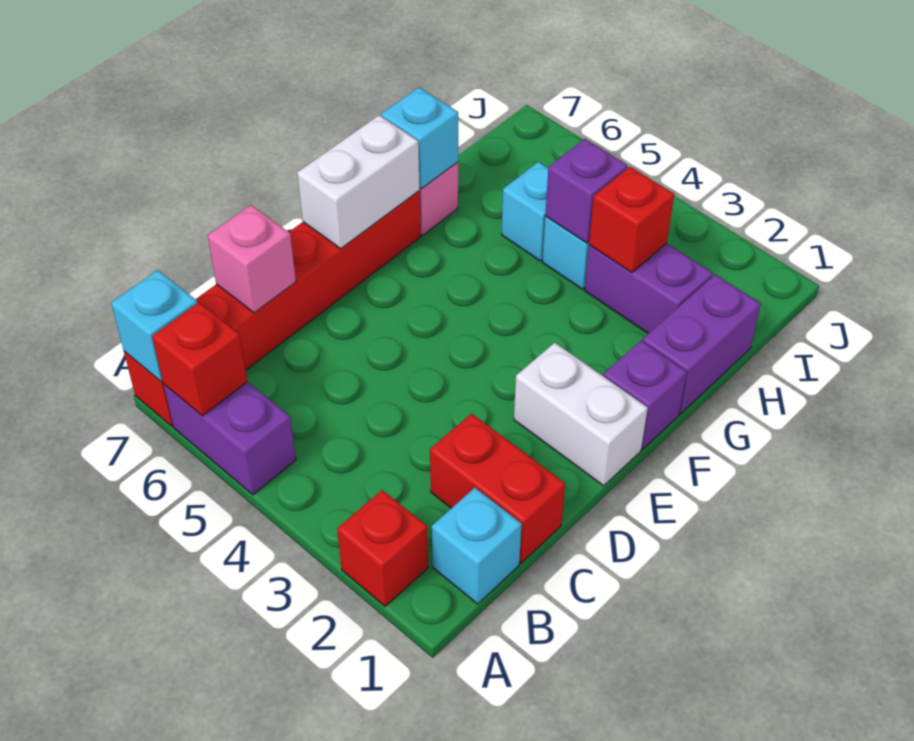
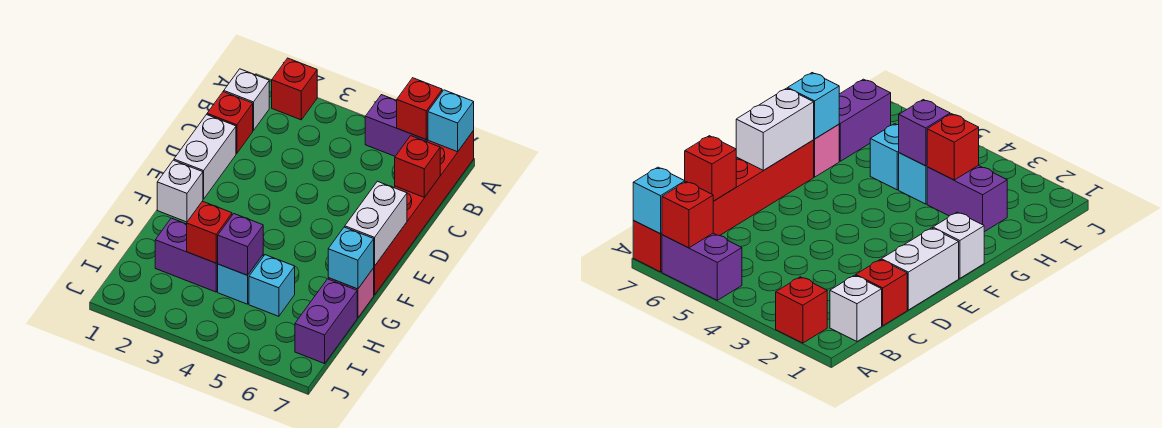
cyan brick B1 level 1 -> white brick B1 level 1
red brick C1:C2 level 1 -> red brick C1 level 1
pink brick C7 level 2 -> red brick C7 level 2
white brick E1:E2 level 1 -> white brick D1:E1 level 1
purple brick F1 level 1 -> white brick F1 level 1
purple brick G1:H1 level 1 -> purple brick H7:I7 level 1

